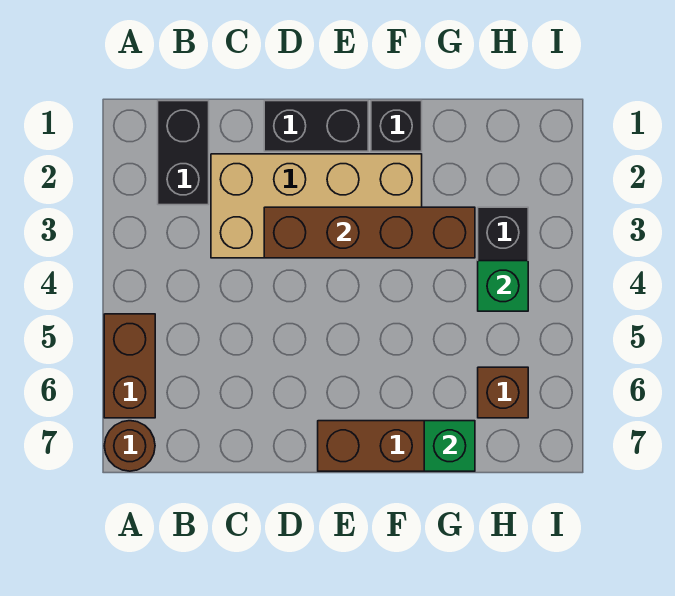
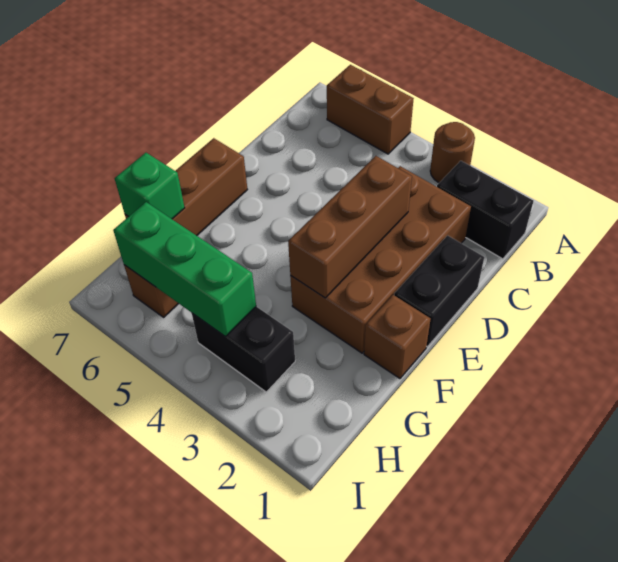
brown round brick A7 level 1 -> brown round brick A3 level 1
tan brick C2:F3 level 1 -> brown brick C2:F3 level 1
brown brick D3:G3 level 2 -> brown brick D3:F3 level 2
black brick F1 level 1 -> brown brick F1 level 1
green brick H4 level 2 -> green brick H4:H6 level 2

